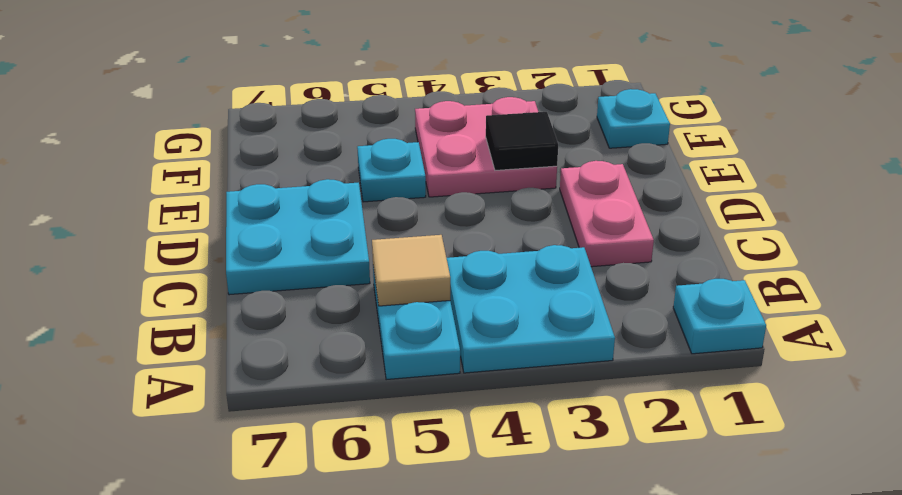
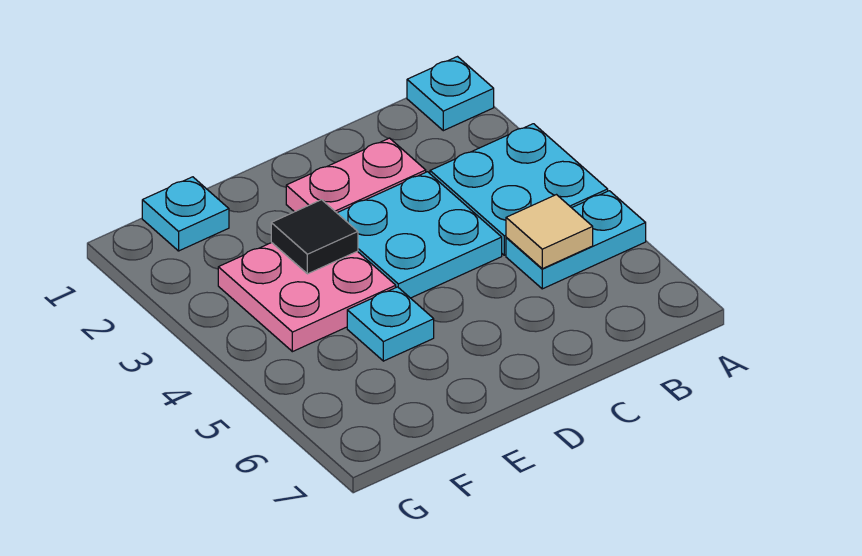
cyan plate C6:D7 level 1 -> cyan plate C3:D4 level 1

